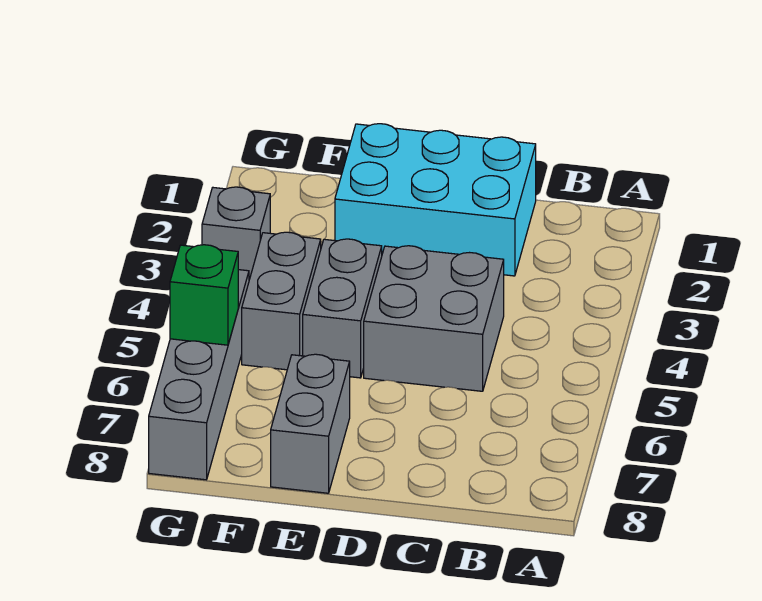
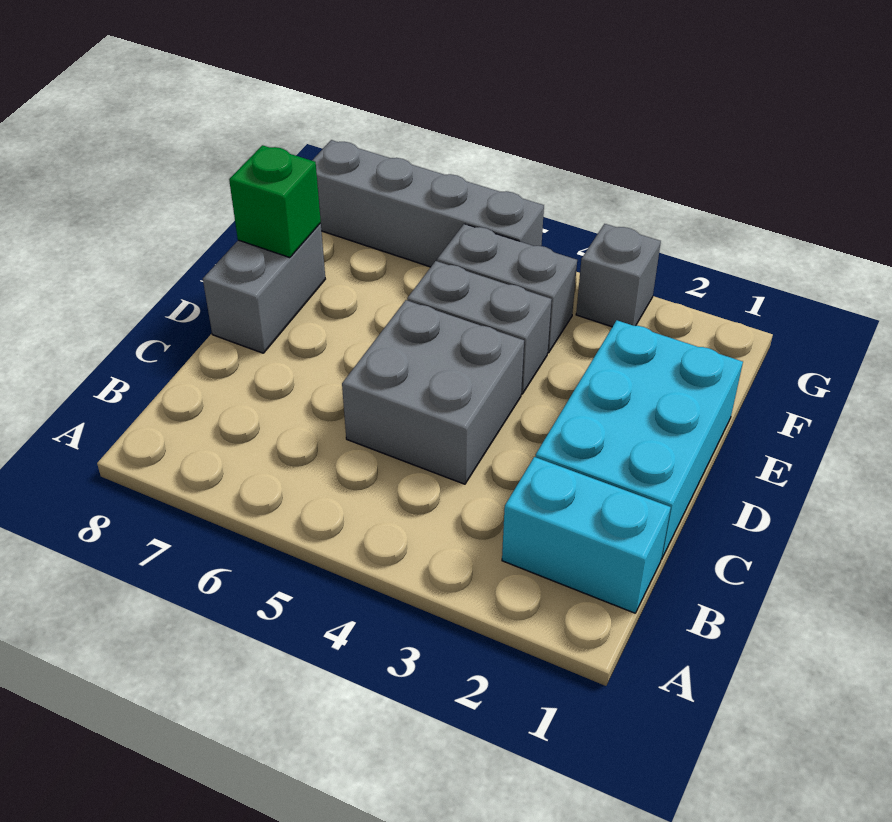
none -> cyan brick B1:B2 level 1
grey brick E7:E8 level 1 -> grey brick D8:E8 level 1
green brick G6 level 2 -> green brick E8 level 2

